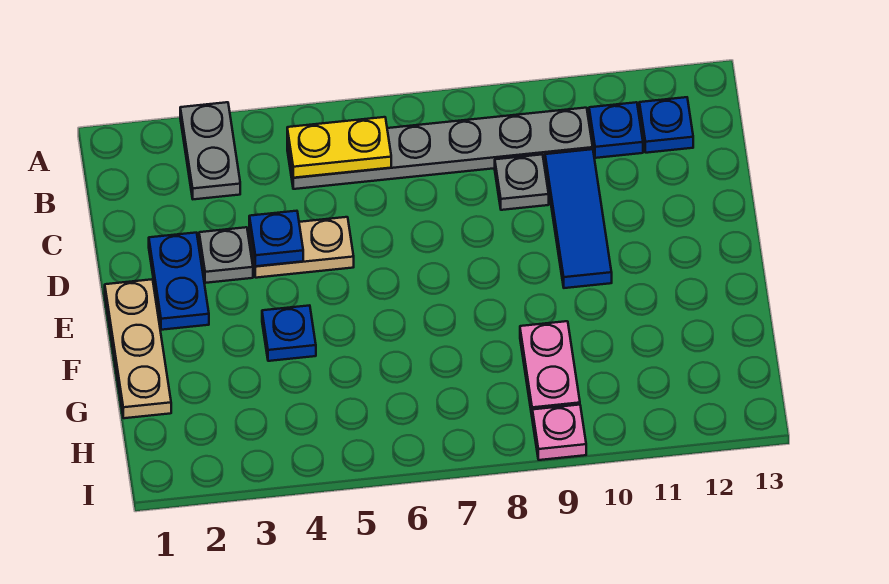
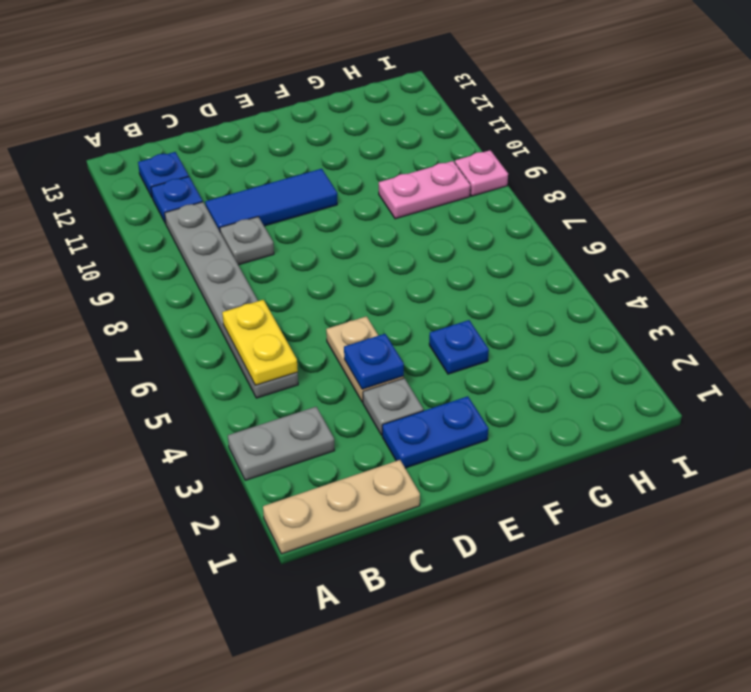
tan plate E1:G1 level 1 -> tan plate A1:C1 level 1

